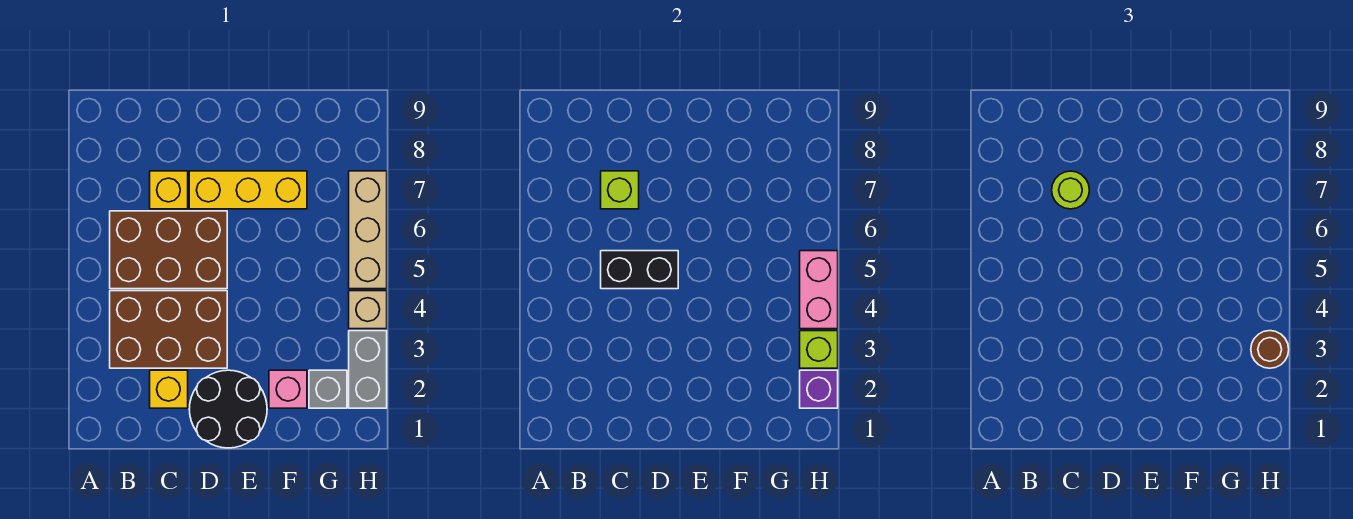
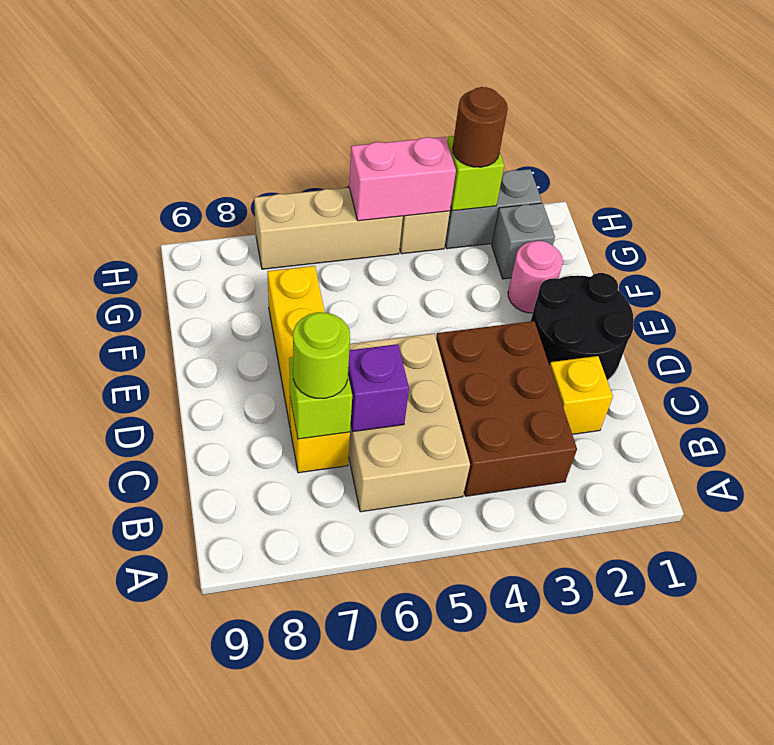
brown brick B5:D6 level 1 -> tan brick B5:D6 level 1
black brick C5:D5 level 2 -> none
pink brick F2 level 1 -> pink round brick F2 level 1
purple brick H2 level 2 -> purple brick C6 level 2

